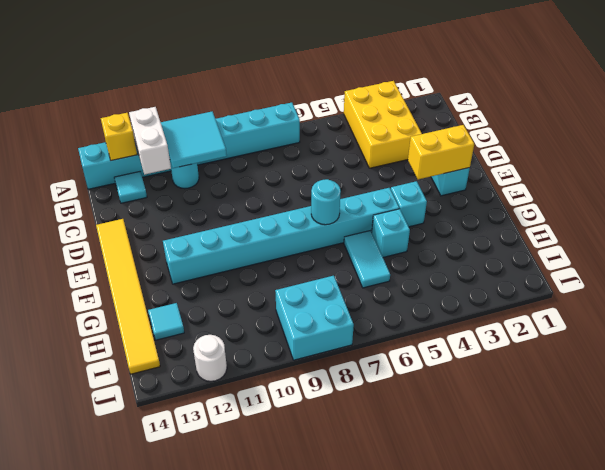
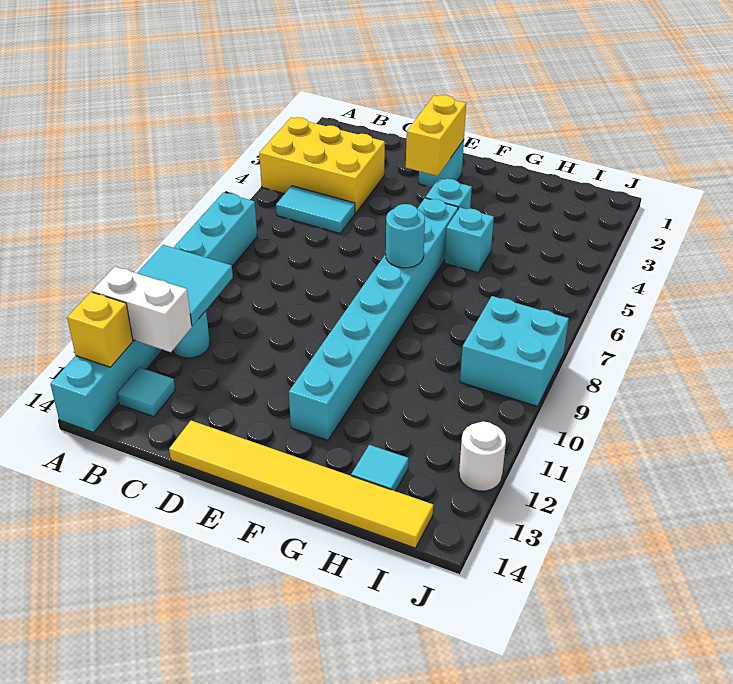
cyan tile G6:H6 level 1 -> cyan tile B5:C5 level 1

